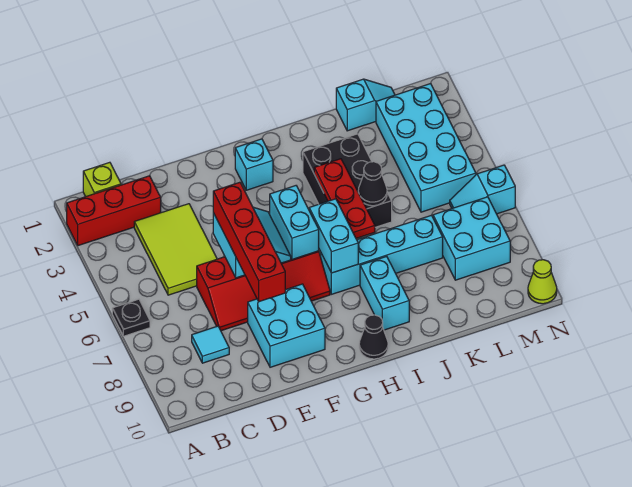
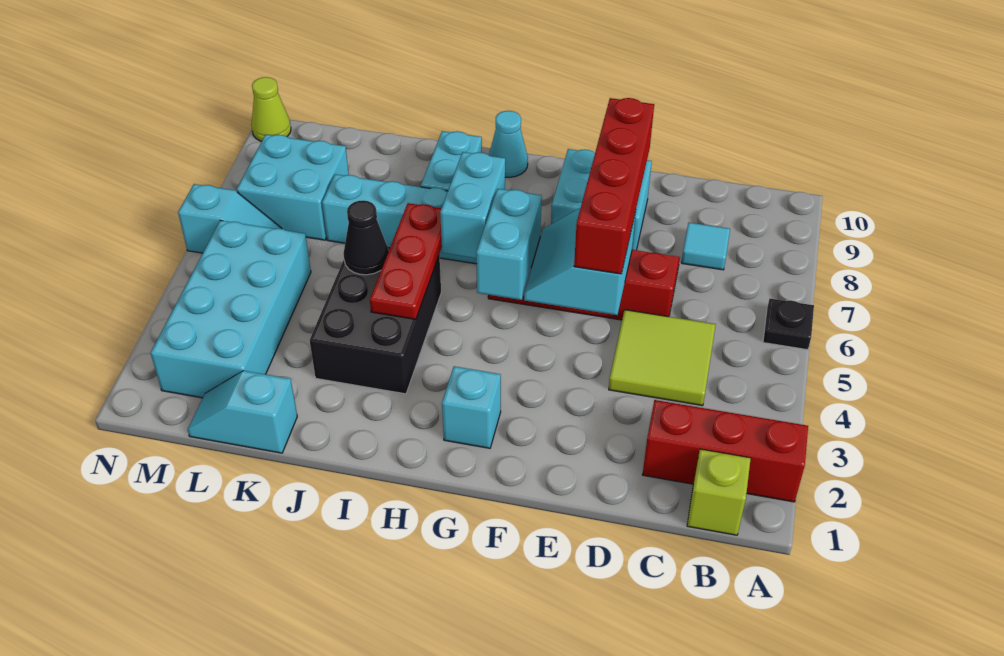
lime tile C3:D5 level 1 -> lime tile C4:D5 level 1
black cone H10 level 1 -> cyan cone H10 level 1

